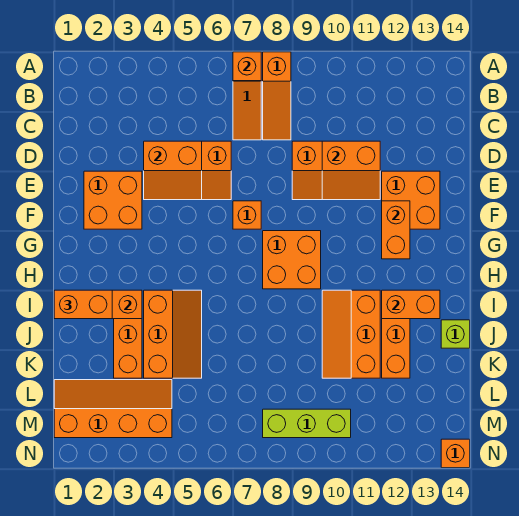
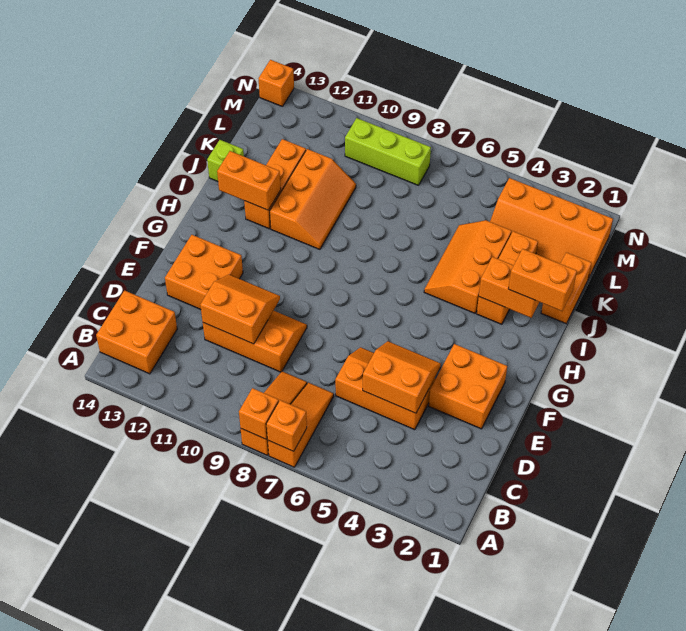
orange brick F7 level 1 -> orange brick A8 level 2
orange brick F12:G12 level 2 -> orange brick J1:K1 level 1
orange brick G8:H9 level 1 -> orange brick B13:C14 level 1

